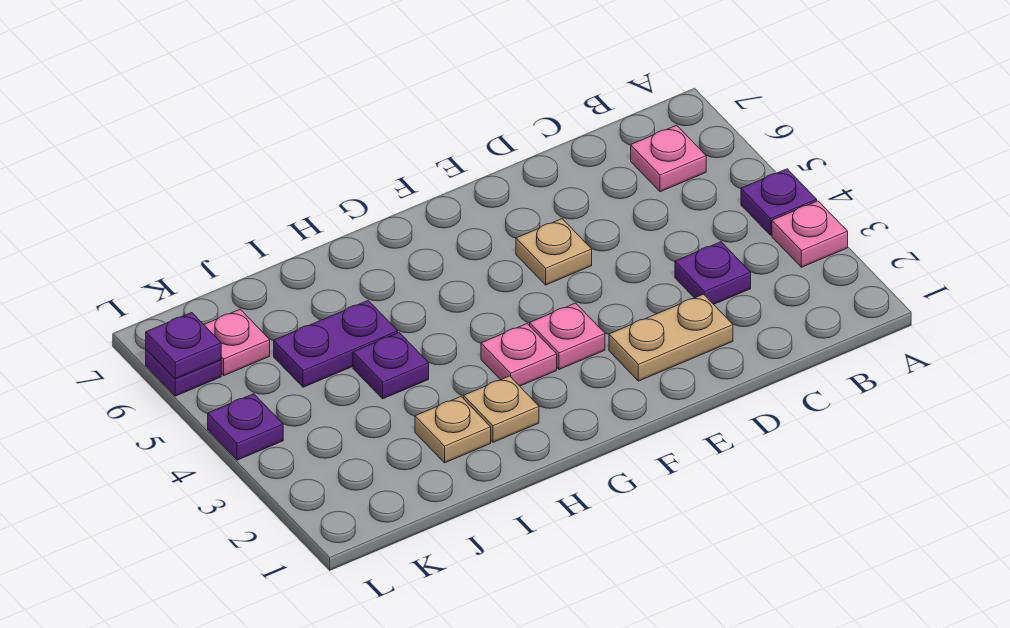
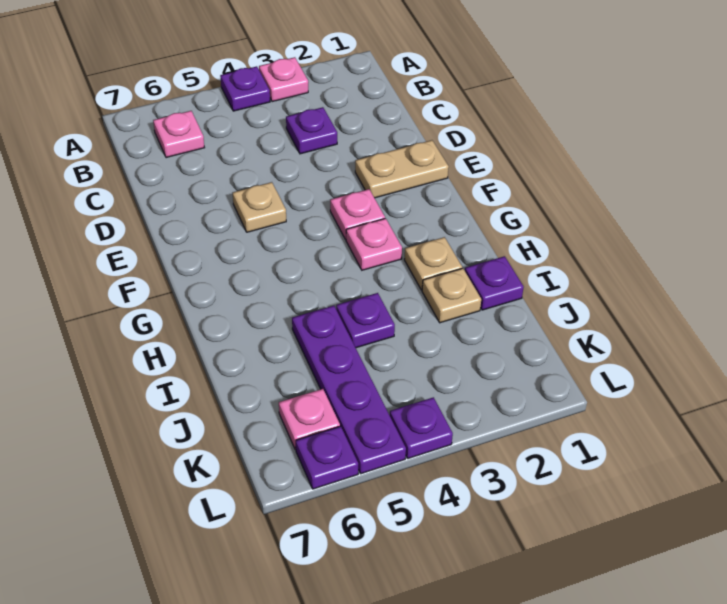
tan plate D2:E2 level 1 -> tan plate E1:E2 level 1
purple plate I5:J5 level 1 -> purple plate I5:L5 level 1
purple plate L6 level 2 -> purple plate I1 level 1

